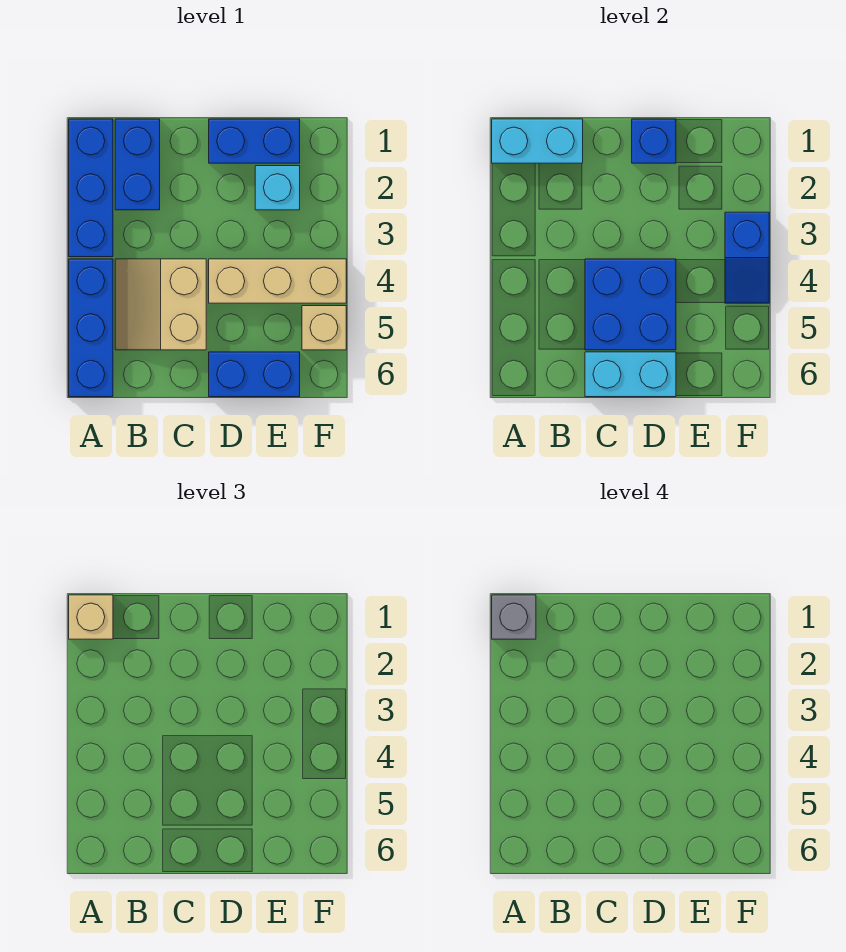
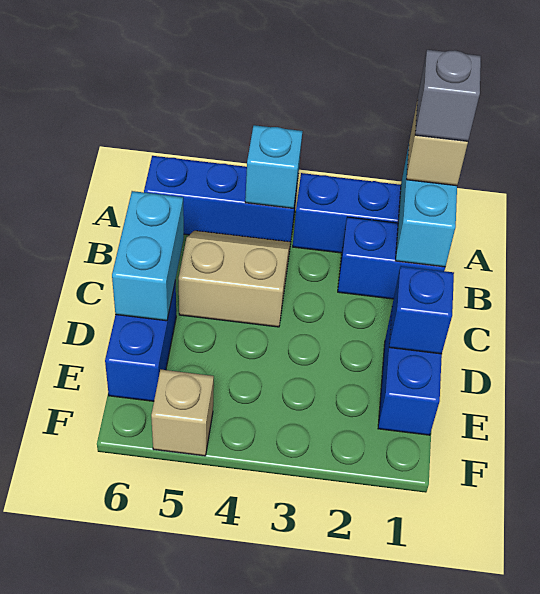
blue brick C4:D5 level 2 -> none
tan brick D4:F4 level 1 -> none
cyan brick E2 level 1 -> cyan brick A4 level 2
blue slope F3:F4 level 2 top 3 -> none

